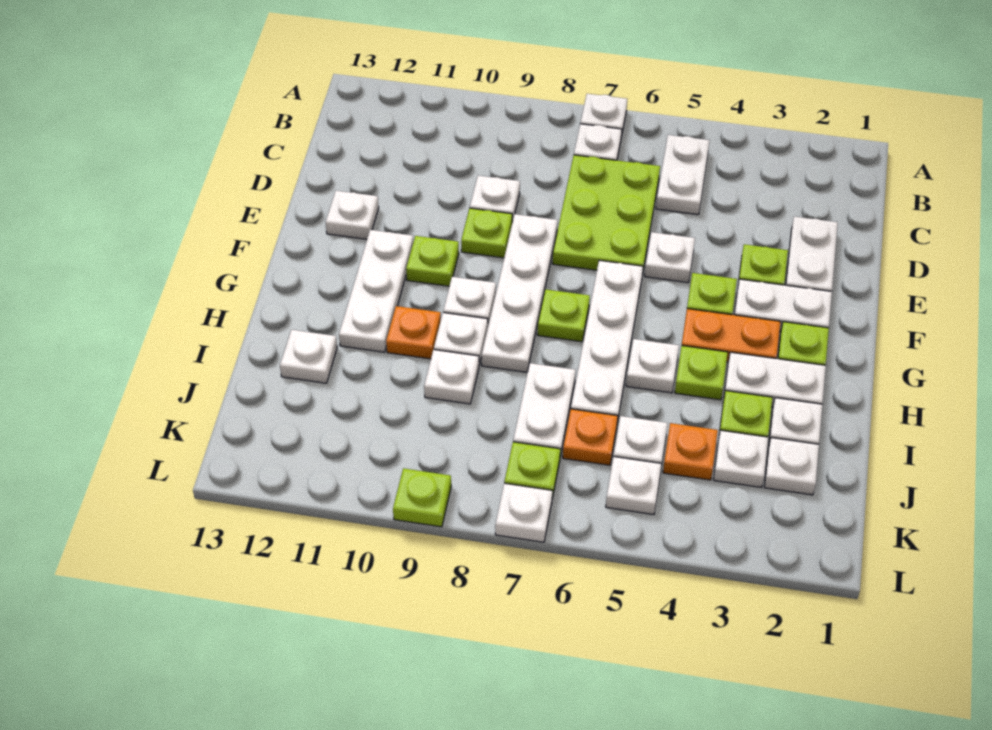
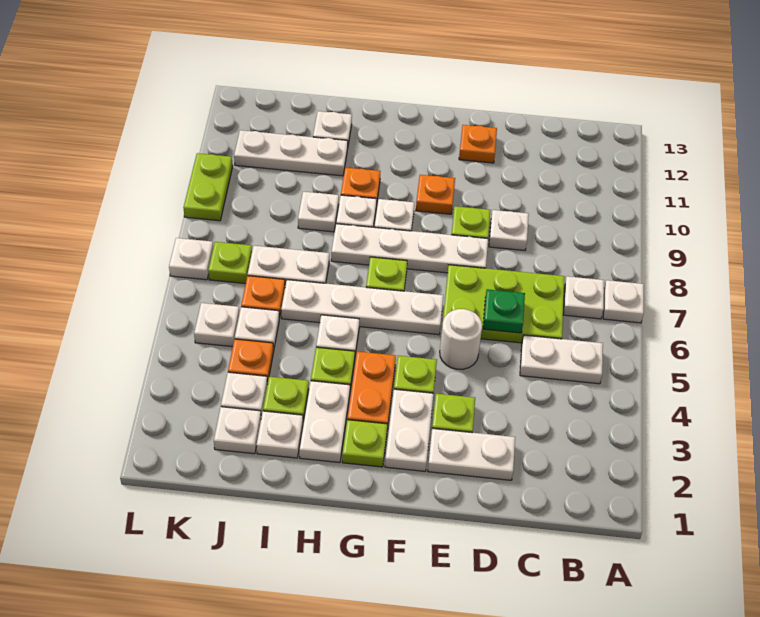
none -> green plate D6 level 2
white plate E5 level 1 -> white round brick E5 level 1
white plate E12 level 1 -> orange plate E12 level 1
lime plate F10 level 1 -> orange plate F10 level 1
white plate F11:H11 level 1 -> white plate I11:K11 level 1
lime plate L9 level 1 -> lime plate L9:L10 level 1

